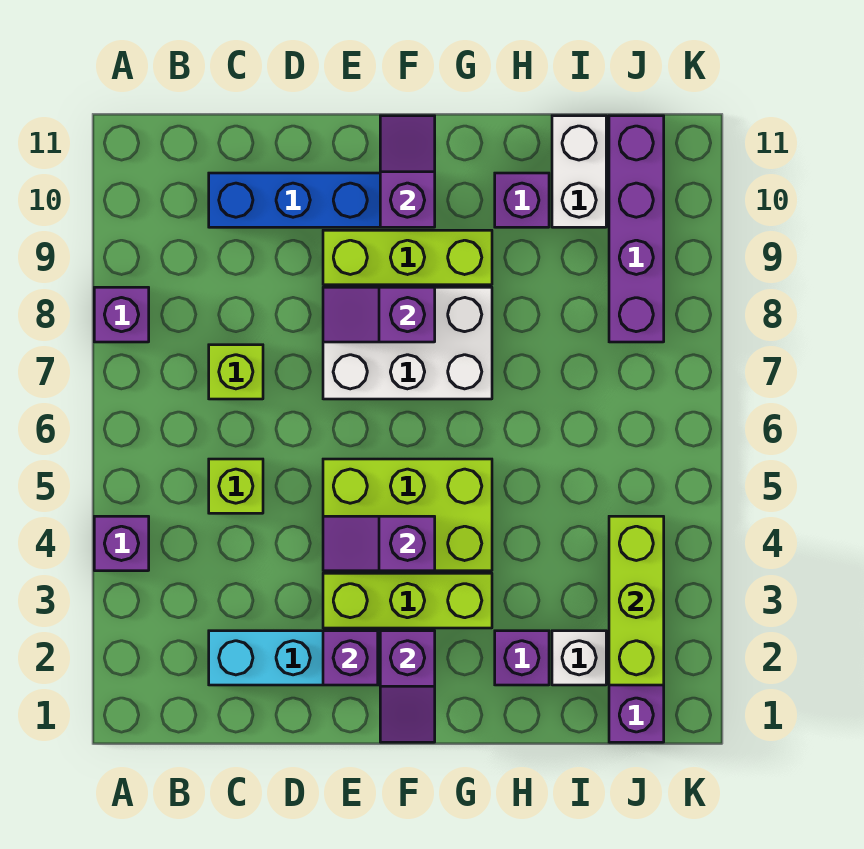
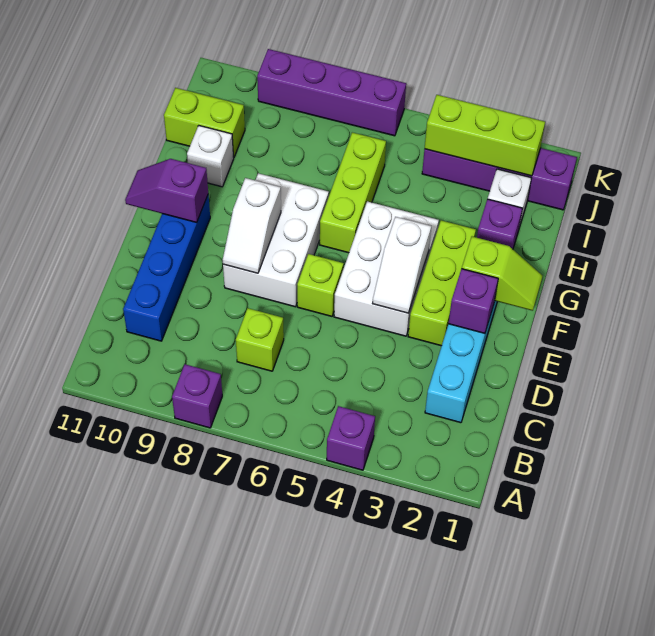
lime brick C5 level 1 -> lime brick E6 level 1
lime brick E4:G5 level 1 -> white brick E4:G5 level 1
purple slope E4:F4 level 2 top F -> white slope E4:F4 level 2 top F
purple slope E8:F8 level 2 top F -> white slope E8:F8 level 2 top F
lime brick E9:G9 level 1 -> lime brick G6:I6 level 1
purple slope F1:F2 level 2 top 2 -> lime slope F1:F2 level 2 top 2
purple brick H10 level 1 -> white brick H10 level 1
white brick I10:I11 level 1 -> lime brick I10:I11 level 1
purple brick J8:J11 level 1 -> purple brick K6:K9 level 1

